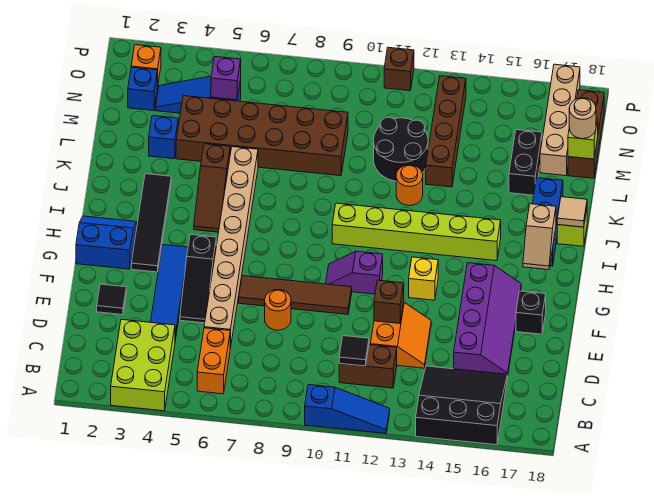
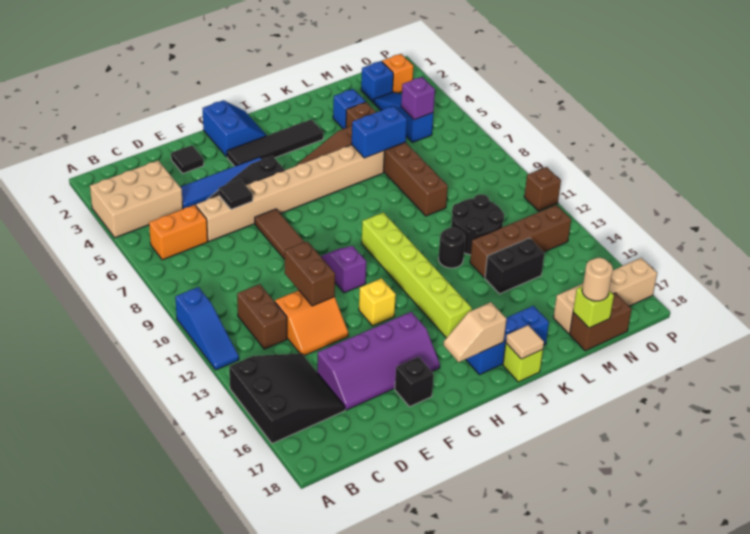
lime brick A3:C4 level 1 -> tan brick A3:C4 level 1
black tile C11 level 2 -> black tile E6 level 2
orange round brick E8 level 1 -> none
brown brick E12 level 2 -> brown brick E11:E12 level 2
none -> blue brick K6:L6 level 2
orange round brick K12 level 1 -> black round brick K12 level 1
brown brick L4:M9 level 1 -> brown brick L4:L9 level 1
black brick L16:M16 level 1 -> black brick L14:M14 level 1
brown brick M18:O18 level 1 -> brown brick M18:N18 level 1

